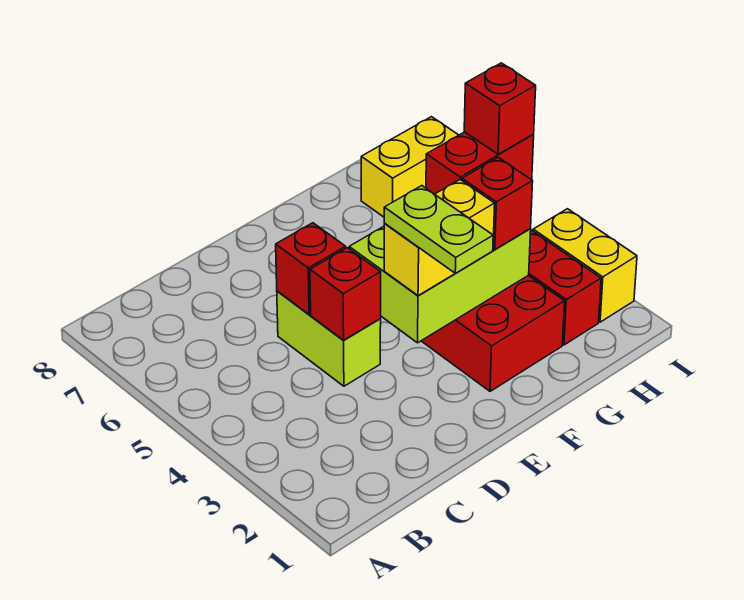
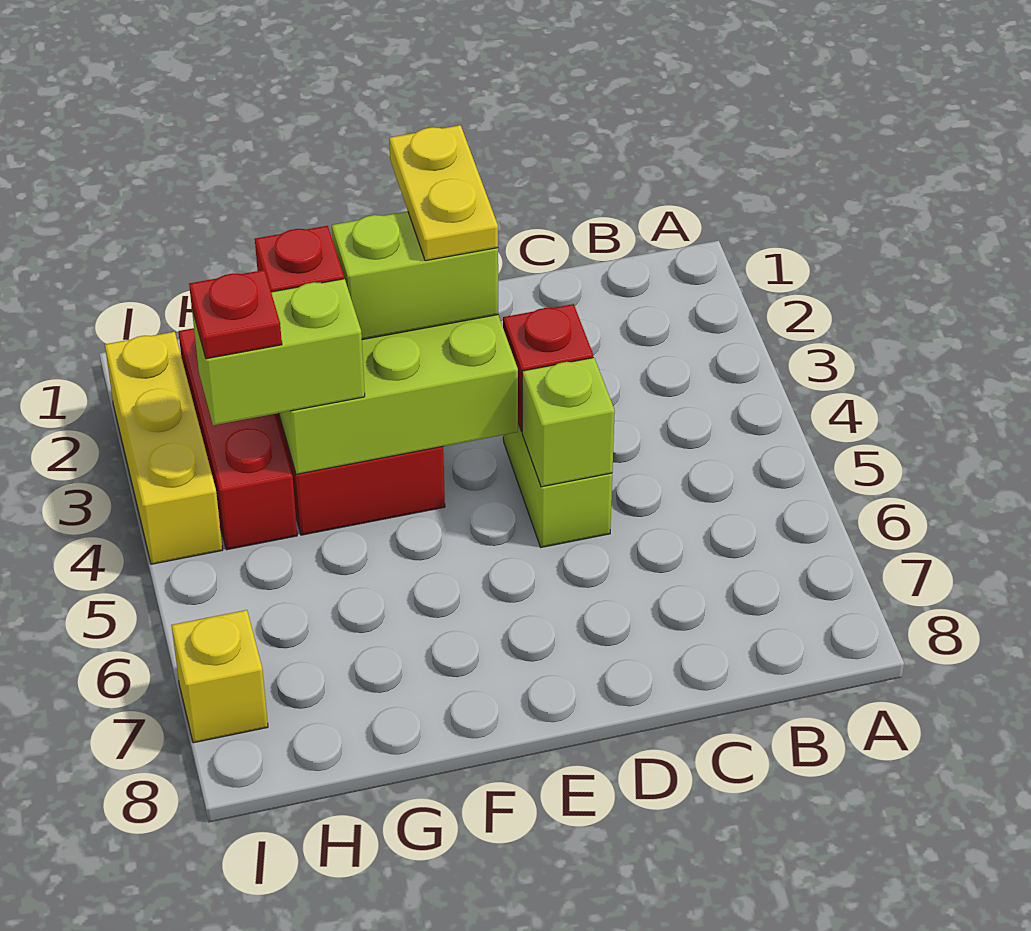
red brick D5 level 2 -> lime brick D5 level 2
lime plate E2:E3 level 4 -> yellow plate E2:E3 level 4
yellow brick E3:F3 level 3 -> lime brick E3:F3 level 3
red brick G4:H4 level 3 -> lime brick G4:H4 level 3
red brick H4 level 4 -> red plate H4 level 4
yellow brick H7:I7 level 1 -> yellow brick I7 level 1
yellow brick I2:I3 level 1 -> yellow brick I2:I4 level 1

